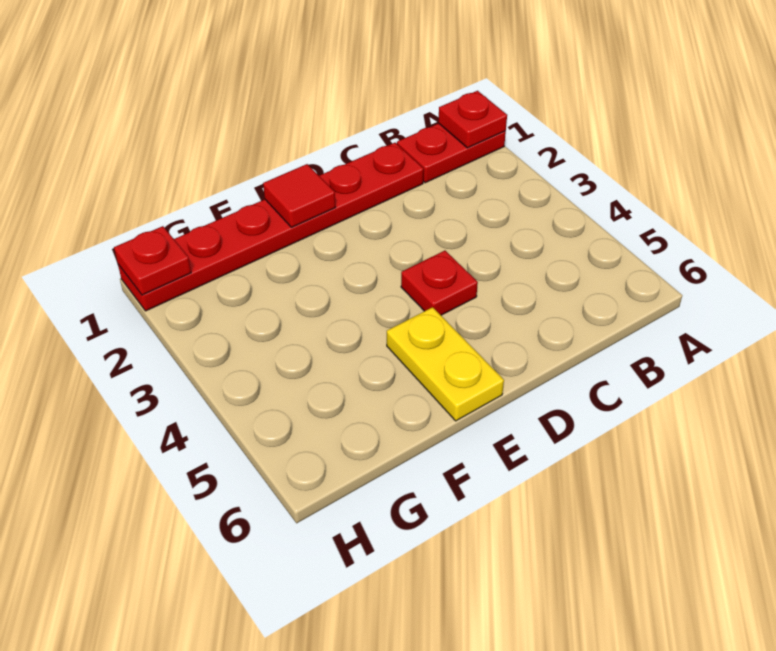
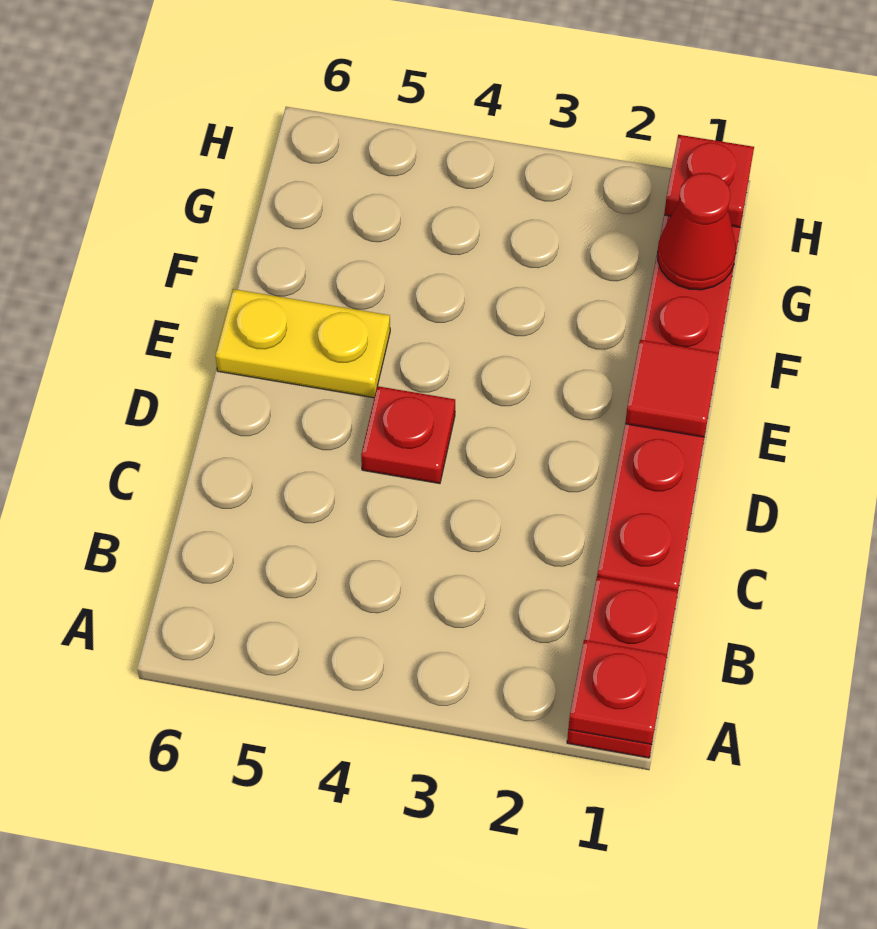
none -> red cone G1 level 2

